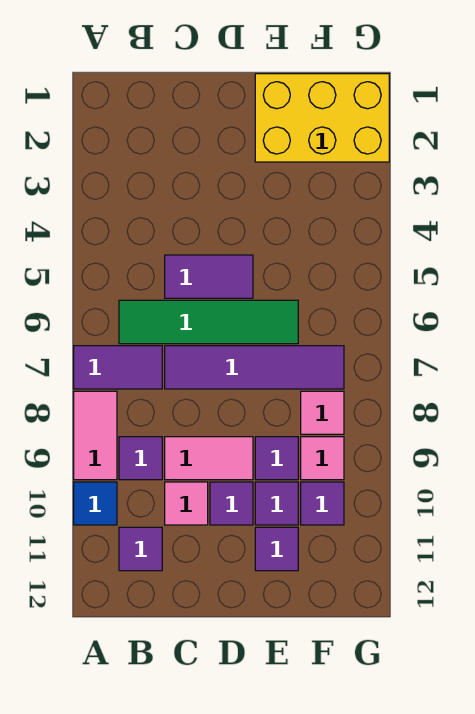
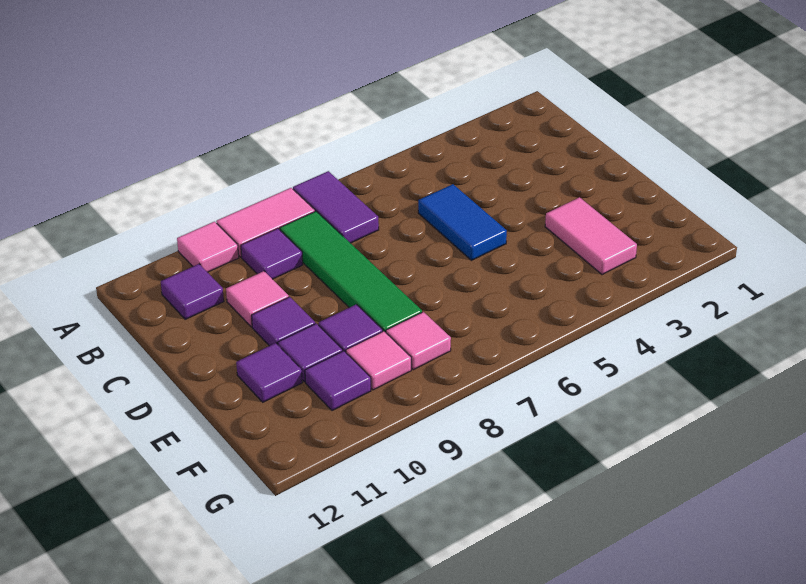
blue tile A10 level 1 -> pink tile A10 level 1
green tile B6:E6 level 1 -> green tile B8:E8 level 1
purple tile C5:D5 level 1 -> blue tile C5:D5 level 1
purple tile C7:F7 level 1 -> none
pink tile C9:D9 level 1 -> pink tile E3:F3 level 1
yellow brick E1:G2 level 1 -> none

